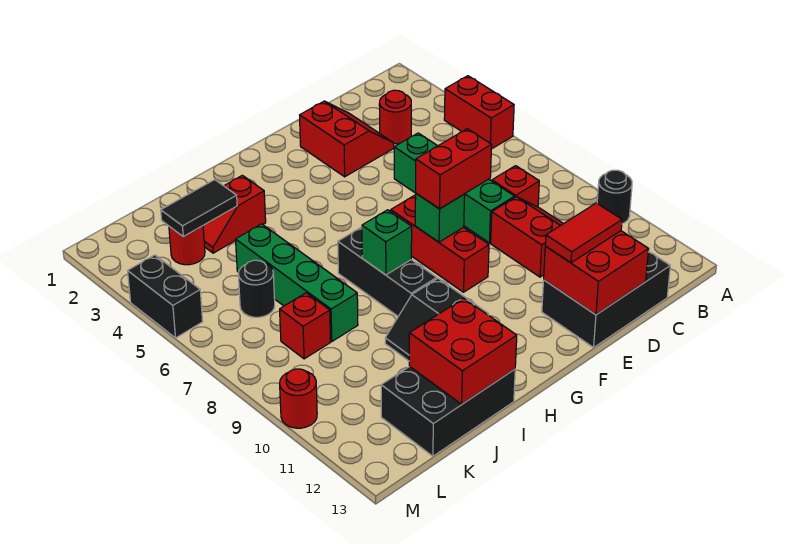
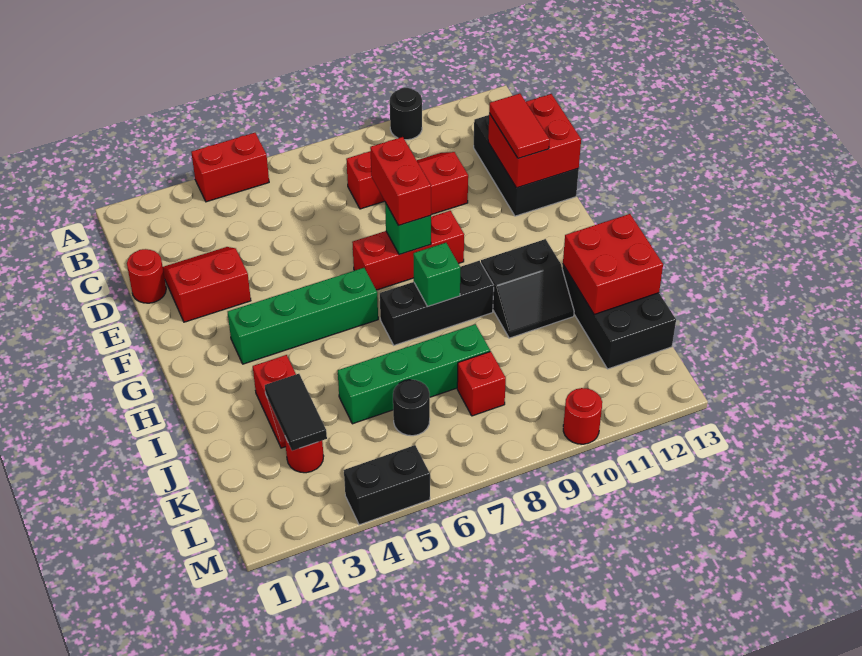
red round brick C3 level 1 -> red round brick D1 level 1
green brick D5:D8 level 1 -> green brick G3:G6 level 1

